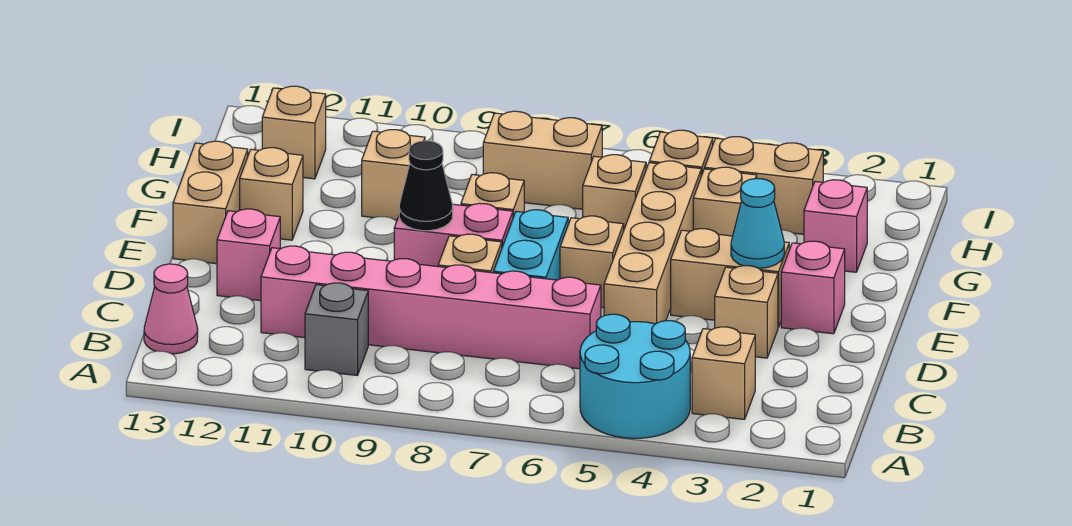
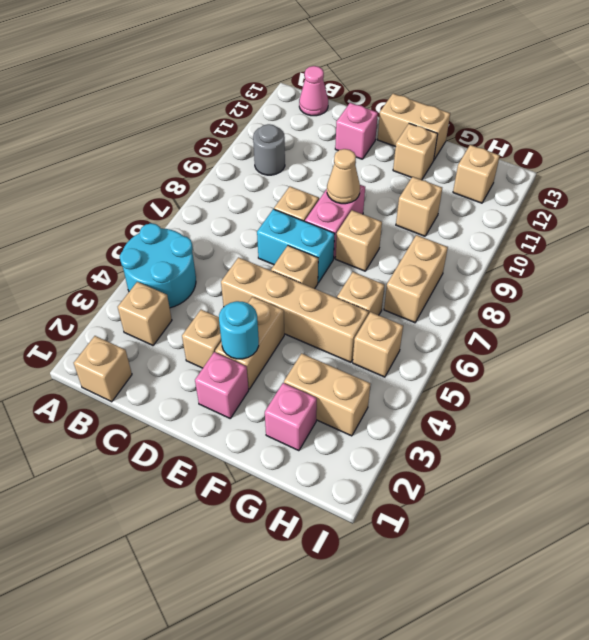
grey brick B10 level 1 -> grey round brick B10 level 1
pink brick C6:C11 level 1 -> none
cyan cone E3 level 2 -> cyan round brick E3 level 2
black cone E9 level 2 -> tan cone E9 level 2
tan brick G4 level 1 -> tan brick B1 level 1
tan brick H3:H4 level 1 -> tan brick G3:H3 level 1

